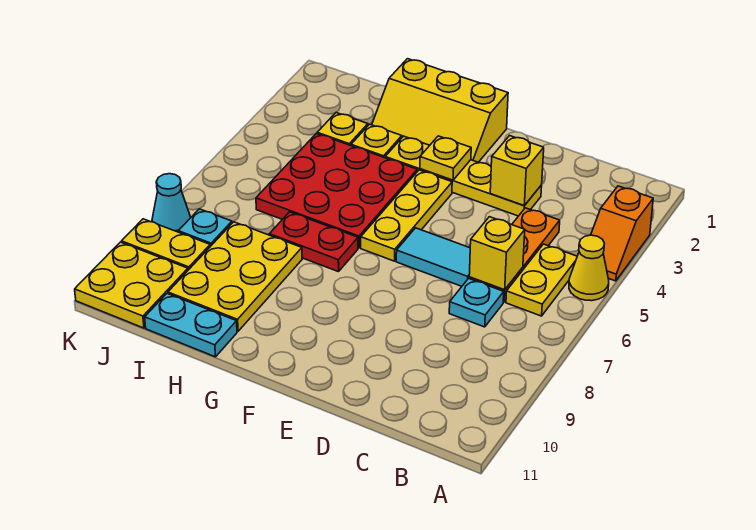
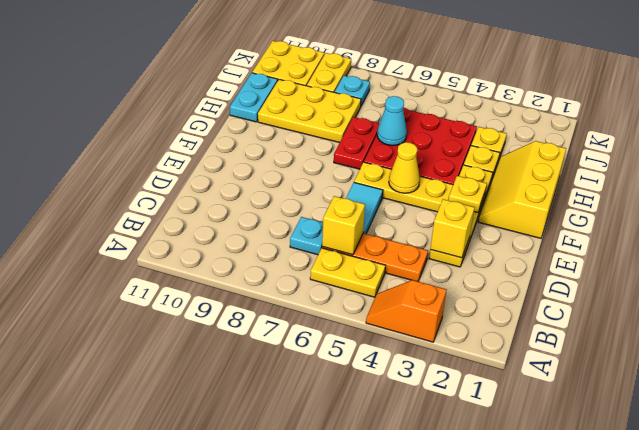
yellow cone A5 level 1 -> yellow cone F5 level 2
cyan cone K8 level 1 -> cyan cone H6 level 2

